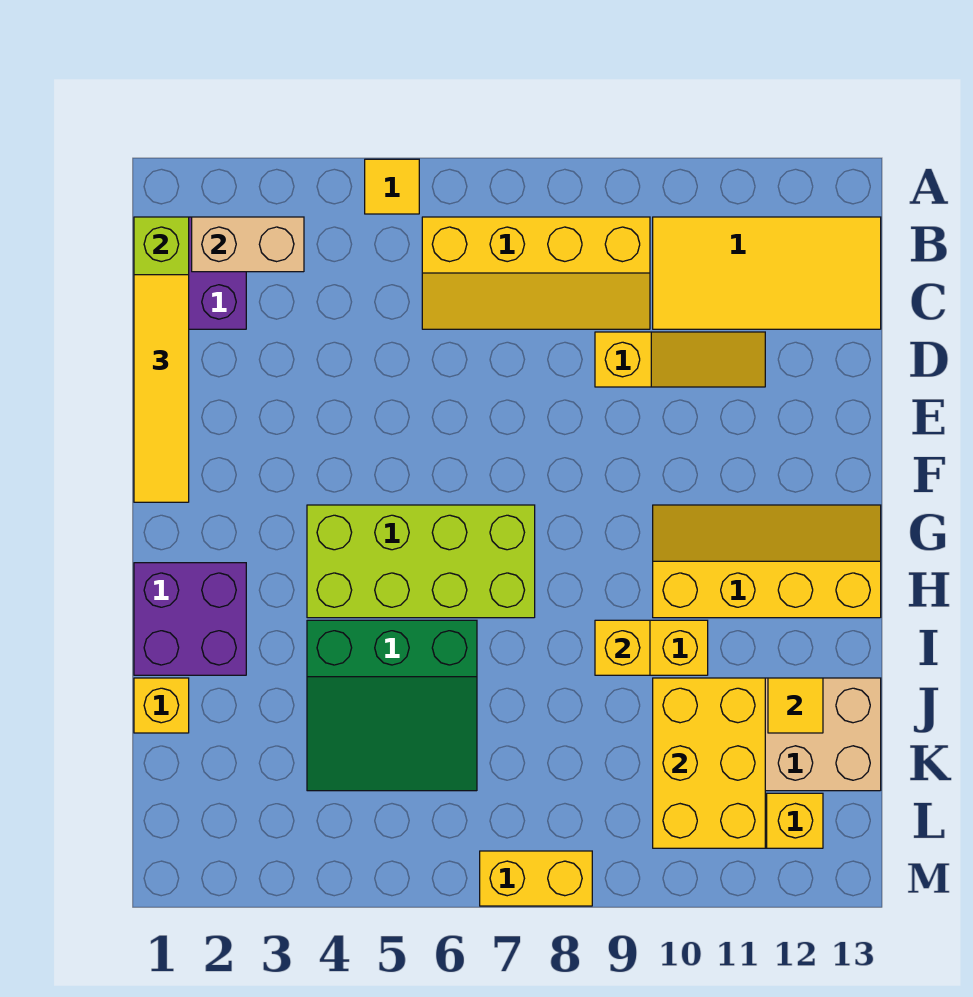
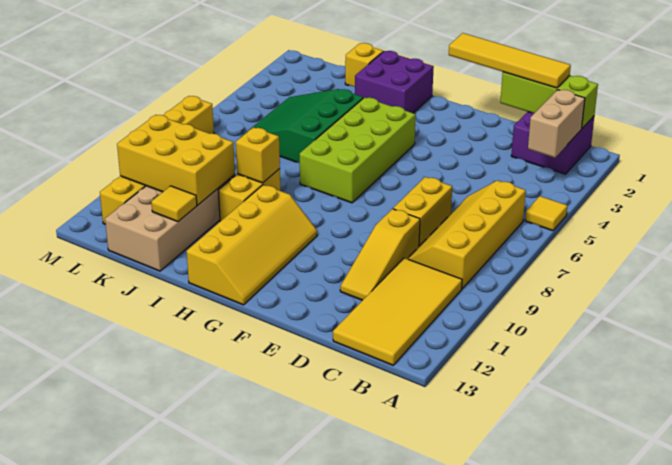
none -> yellow brick D7:D8 level 1

